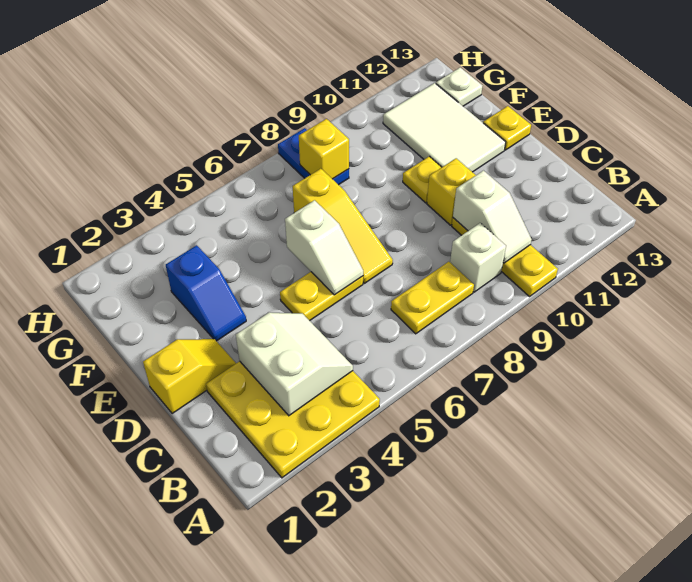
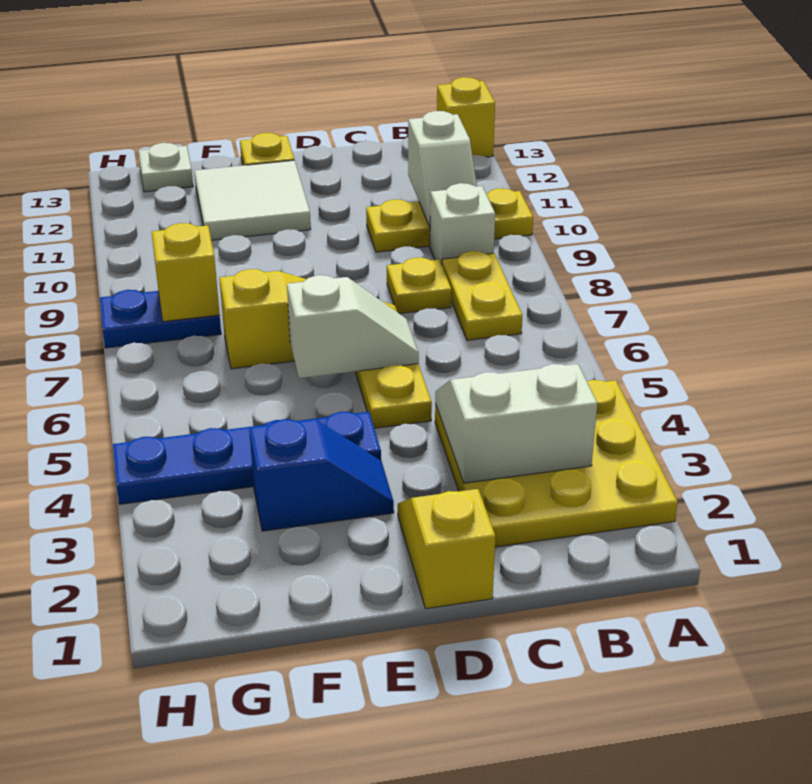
white slope B10:C10 level 2 top C -> white slope B10:B11 level 2 top 11
yellow brick D10 level 1 -> yellow brick A13 level 1
none -> blue plate E4:H4 level 1
yellow plate E10 level 1 -> yellow plate C8 level 1
white tile E11:G12 level 1 -> white tile E11:F12 level 1

